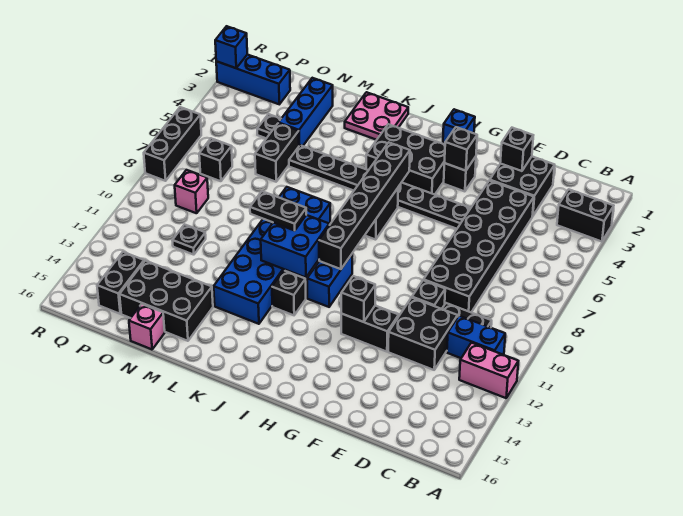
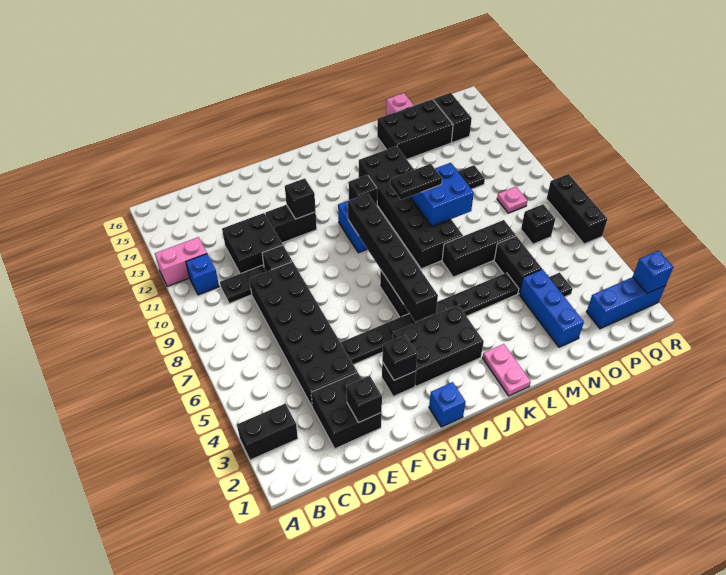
blue brick B11:C11 level 1 -> blue brick B11 level 1
blue brick J10:K11 level 2 -> blue brick L9:M10 level 2
pink plate K1:L2 level 1 -> pink plate K1:K2 level 1
blue brick K8:L13 level 1 -> black brick K8:L13 level 1
none -> black brick L7:N7 level 1
pink brick P9 level 1 -> pink plate P9 level 1

